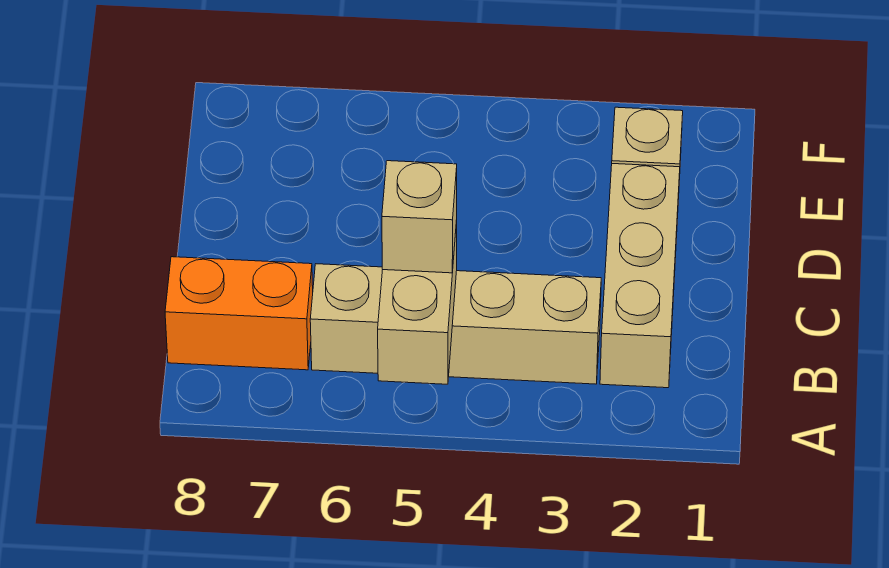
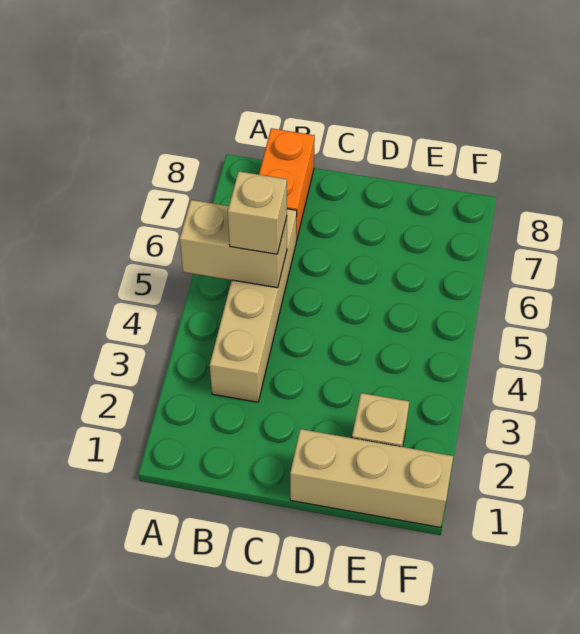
tan brick B2:D2 level 1 -> tan brick D1:F1 level 1

